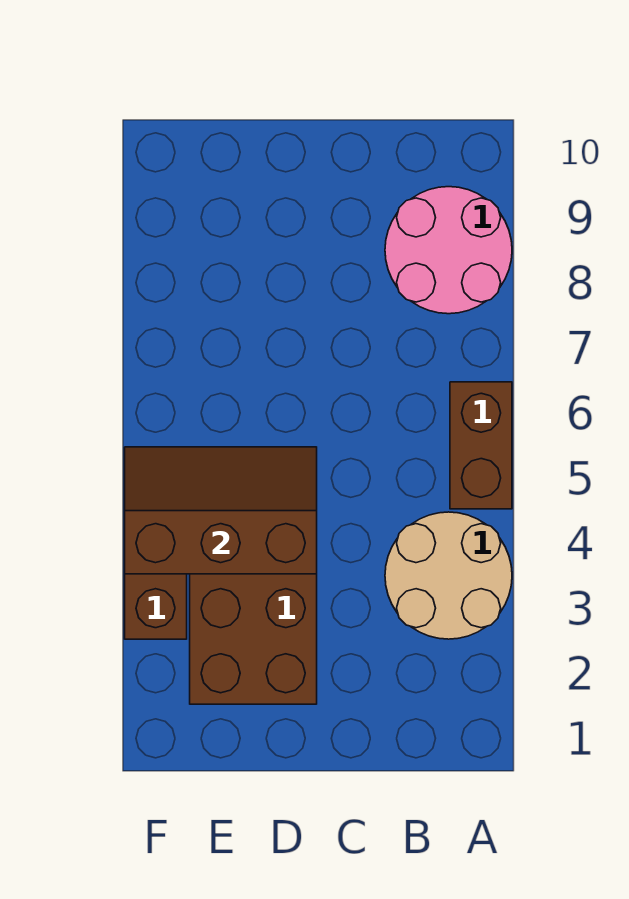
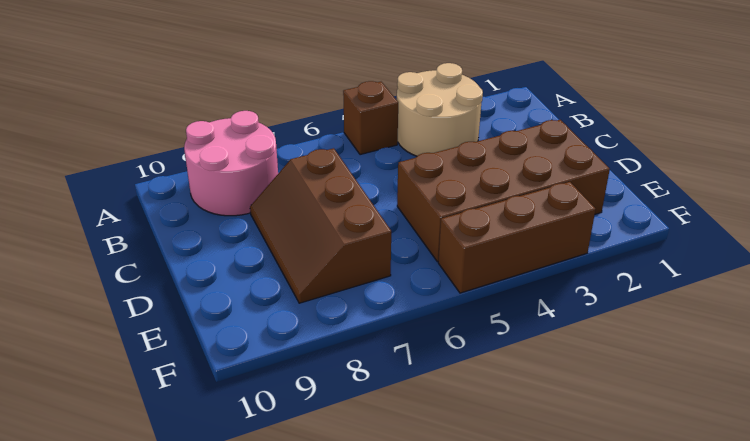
brown brick A5:A6 level 1 -> brown brick A5 level 1
brown slope D4:F5 level 2 top 4 -> brown slope C7:E8 level 1 top 7

